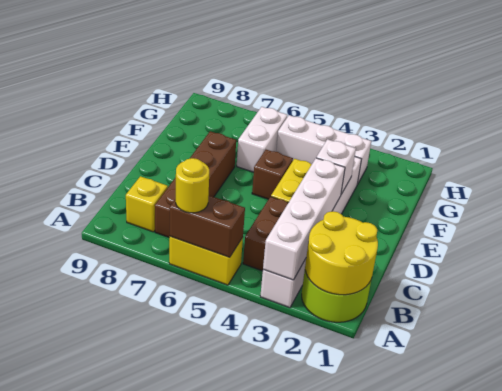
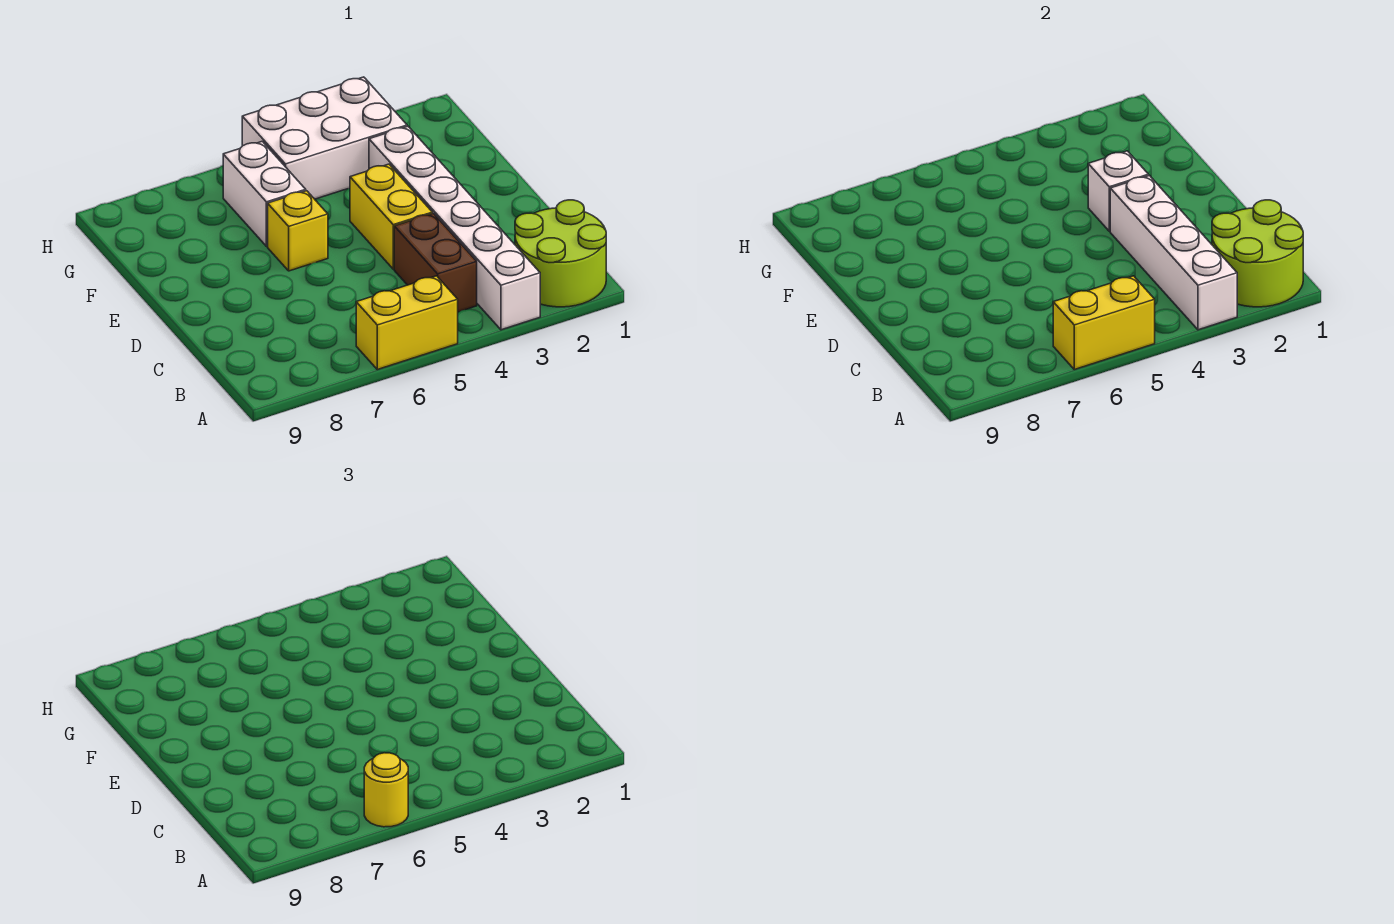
yellow round brick A1:B2 level 2 -> lime round brick A1:B2 level 2
brown brick A5:A6 level 2 -> yellow brick A5:A6 level 2
brown brick B7:E7 level 1 -> none
yellow brick B8 level 1 -> yellow brick E6 level 1
brown brick E5 level 1 -> none
white brick G3:G5 level 1 -> white brick G3:H5 level 1

